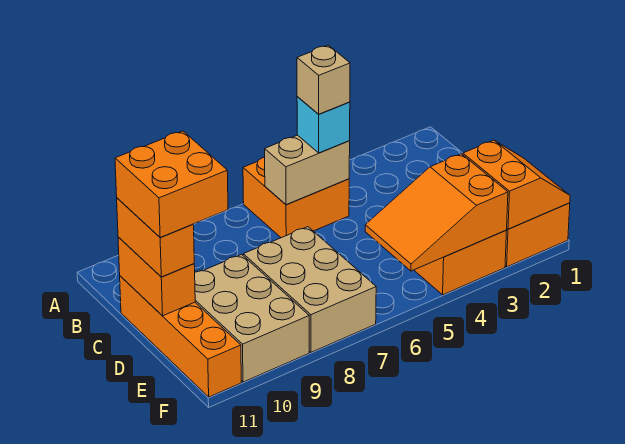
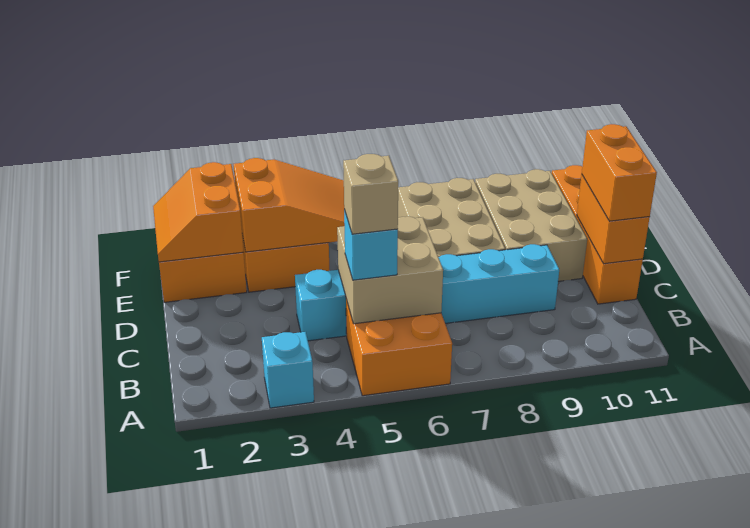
none -> cyan brick A3 level 1
tan brick B5:B6 level 2 -> tan brick B5:C6 level 2
none -> cyan brick C4:C9 level 1
orange brick C10:D11 level 4 -> none

